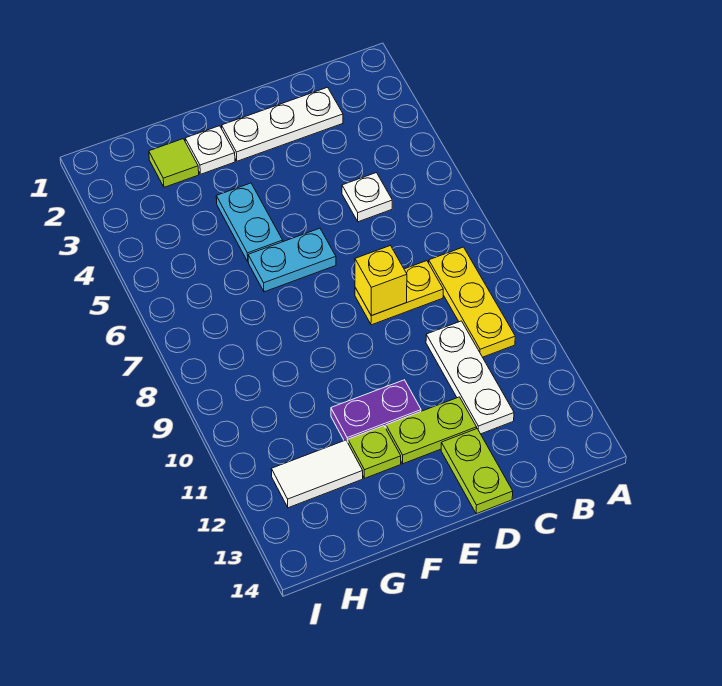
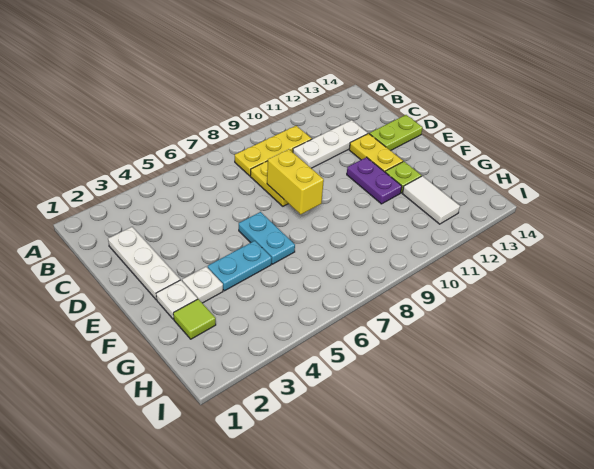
white plate C5 level 1 -> white plate F3 level 1
yellow brick D8 level 2 -> yellow brick D8:E8 level 2
lime plate D12:E12 level 1 -> yellow plate D12:E12 level 1

